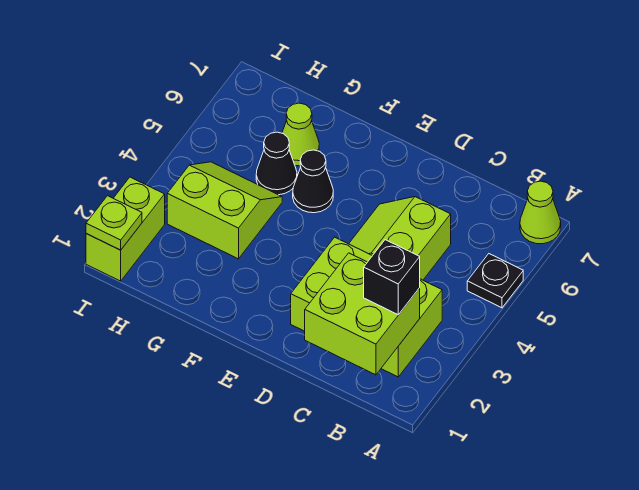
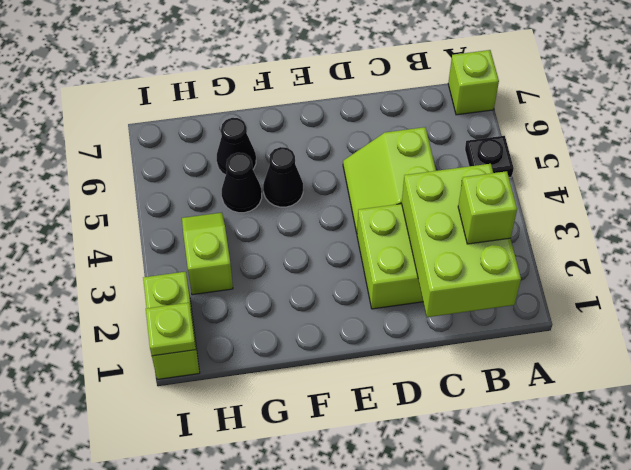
lime cone A7 level 1 -> lime brick A7 level 1
lime brick B1:C2 level 2 -> lime brick B1:C3 level 2
black brick B2 level 3 -> lime brick B2 level 3
lime slope G3:H4 level 1 top 3 -> lime slope H3:H4 level 1 top 3
lime cone G6 level 1 -> black cone G6 level 1

